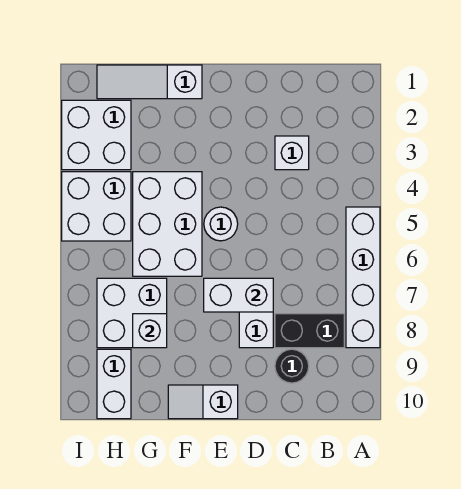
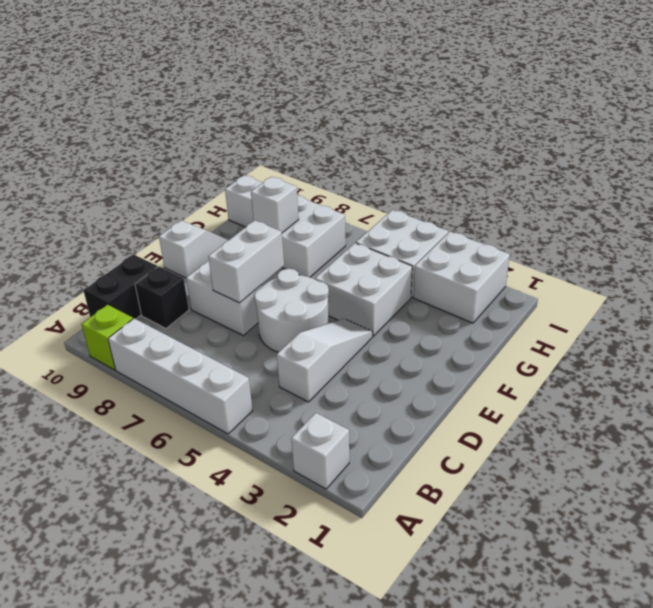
none -> lime brick A9 level 1
black brick B8:C8 level 1 -> black brick B10:C10 level 1
white brick C3 level 1 -> white brick A2 level 1
black round brick C9 level 1 -> black brick C9 level 1
white round brick E5 level 1 -> white round brick D5:E6 level 1
white slope F1:H1 level 1 top F -> white slope C4:E4 level 1 top C
white brick F4:G6 level 1 -> white brick F4:G5 level 1

